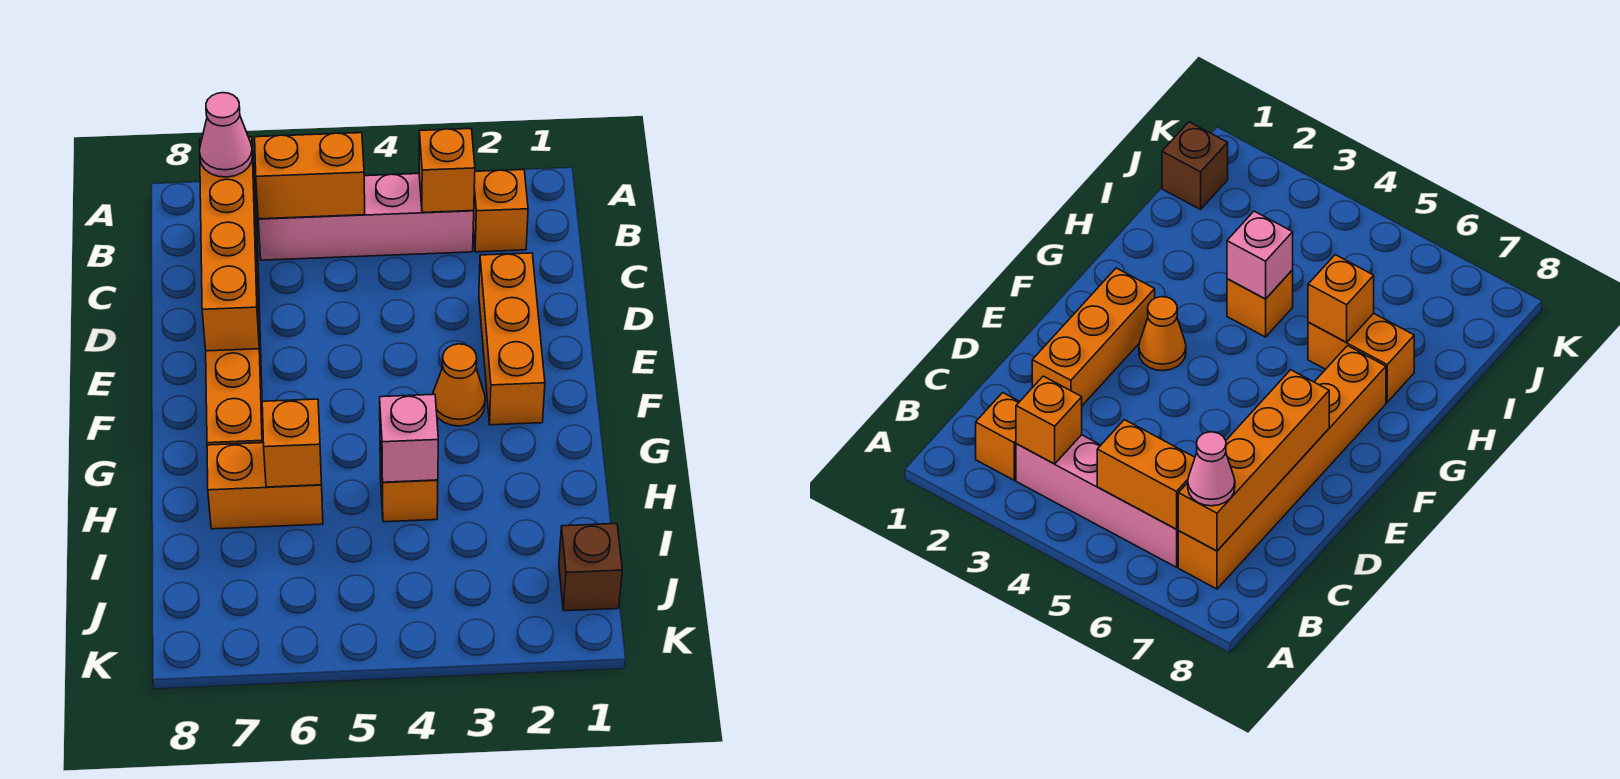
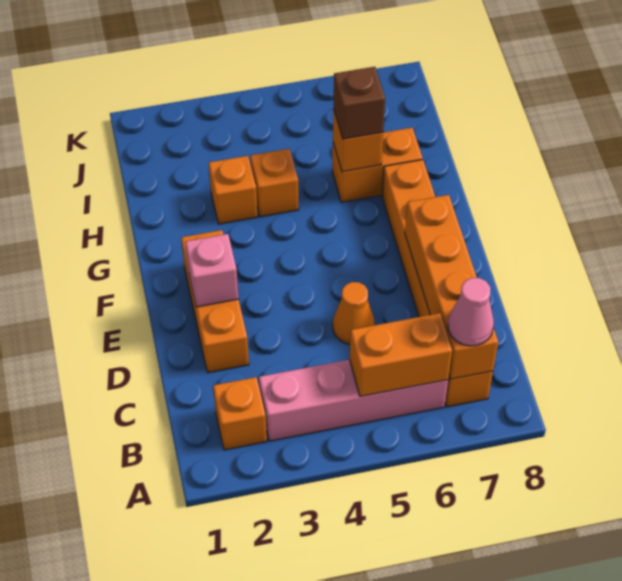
orange brick B3 level 2 -> orange brick H3 level 1
orange cone F3 level 1 -> orange cone D5 level 1
pink brick H4 level 2 -> pink brick E2 level 2
brown brick J1 level 1 -> brown brick H6 level 3

